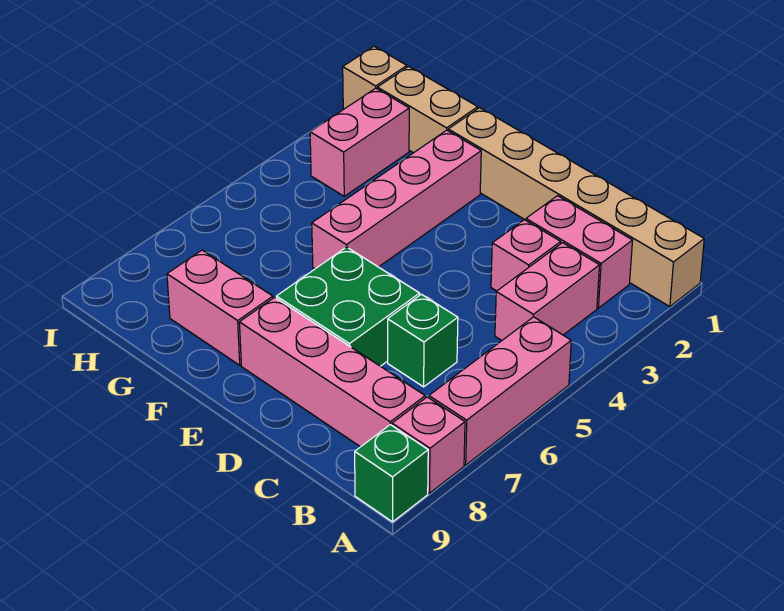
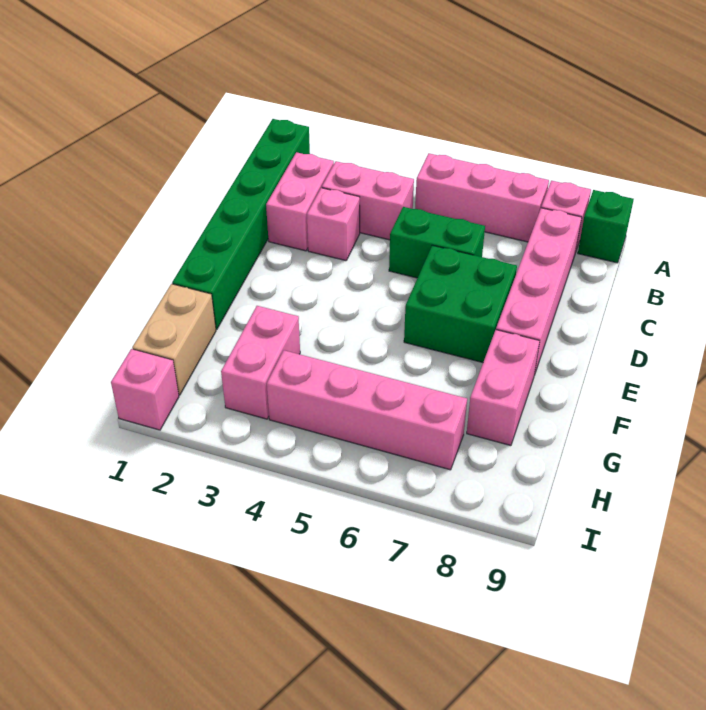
tan brick A1:F1 level 1 -> green brick A1:F1 level 1
green brick C6 level 1 -> green brick C5:C6 level 1
pink brick F2:F5 level 1 -> pink brick H4:H7 level 1
pink brick H2:H3 level 1 -> pink brick G3:H3 level 1
tan brick I1 level 1 -> pink brick I1 level 1

